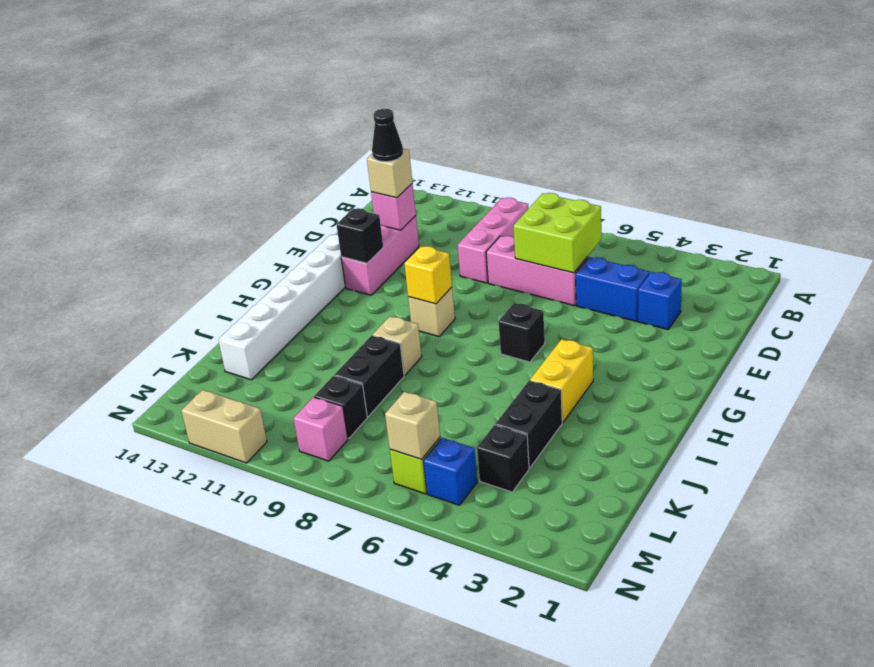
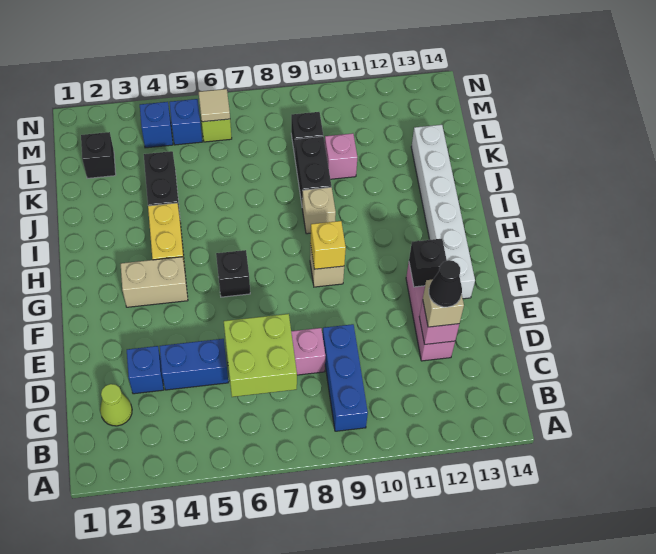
pink brick B9:D9 level 1 -> blue brick B9:D9 level 1
none -> lime cone C2 level 1
black brick L4 level 1 -> black brick L2 level 1
none -> blue brick M4 level 1
tan brick M6 level 2 -> tan tile M6 level 2
pink brick M9 level 1 -> pink brick K10 level 1
tan brick N11:N12 level 1 -> tan brick G3:G4 level 1

